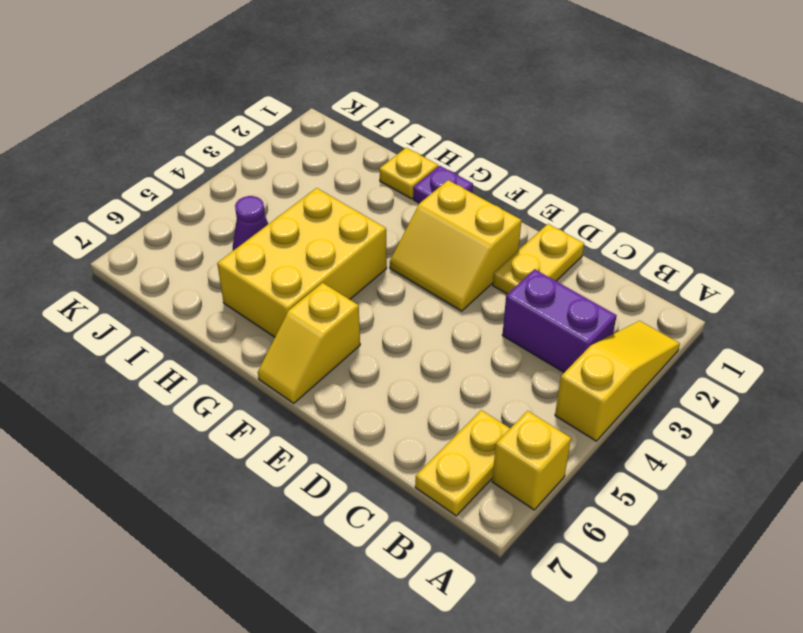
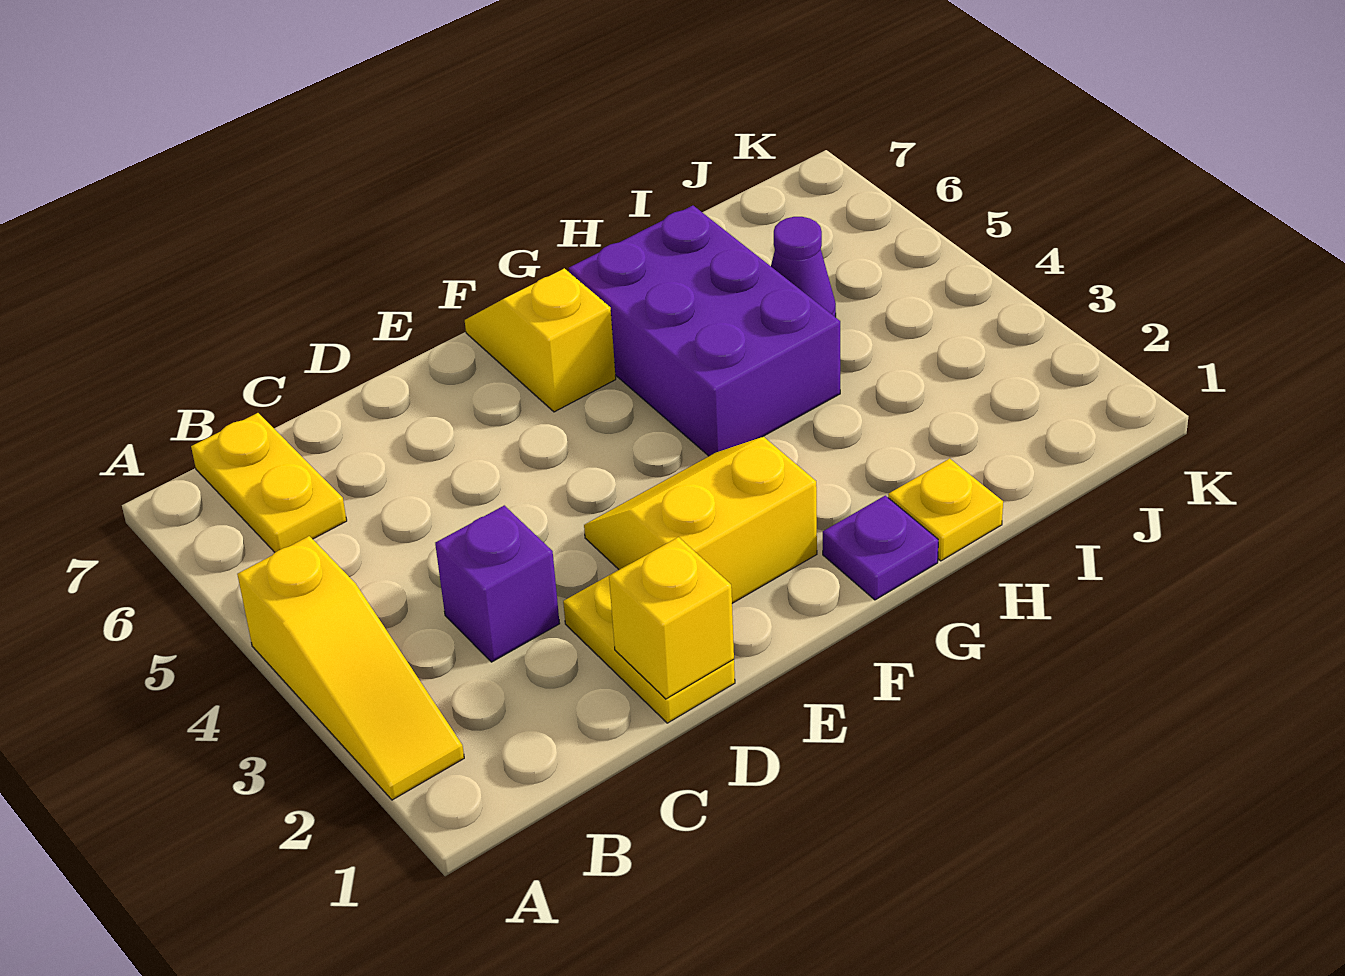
yellow brick A6 level 1 -> yellow brick D1 level 2
purple brick B3:C3 level 1 -> purple brick C3 level 1
yellow brick G4:H6 level 1 -> purple brick G4:H6 level 1

